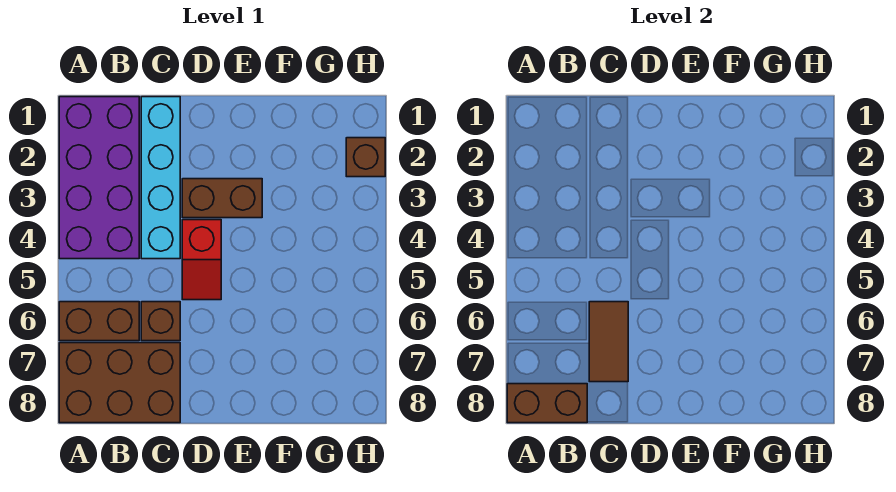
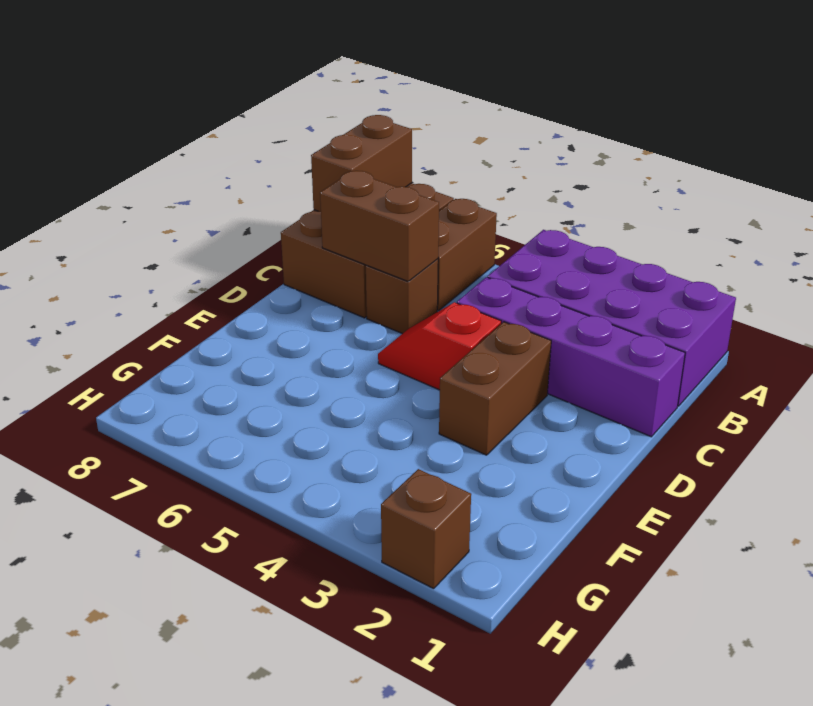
cyan brick C1:C4 level 1 -> purple brick C1:C4 level 1
brown tile C6:C7 level 2 -> brown brick C6:C7 level 2

